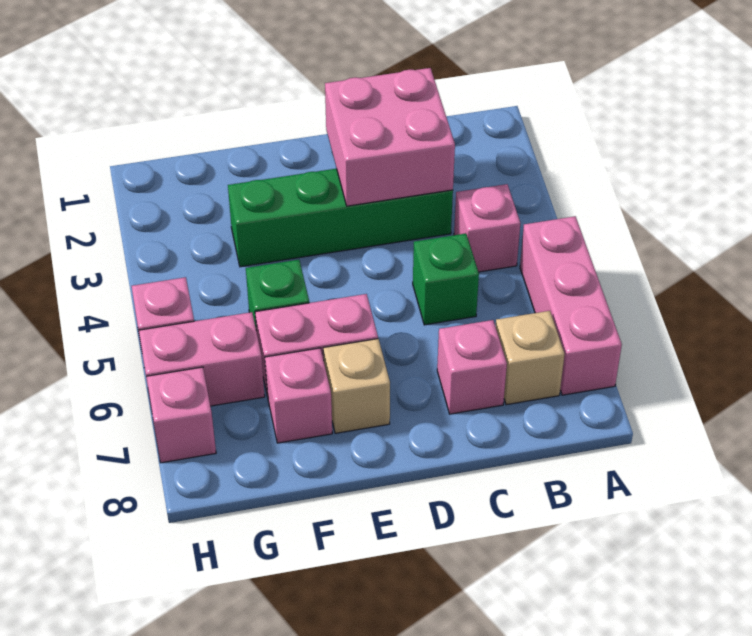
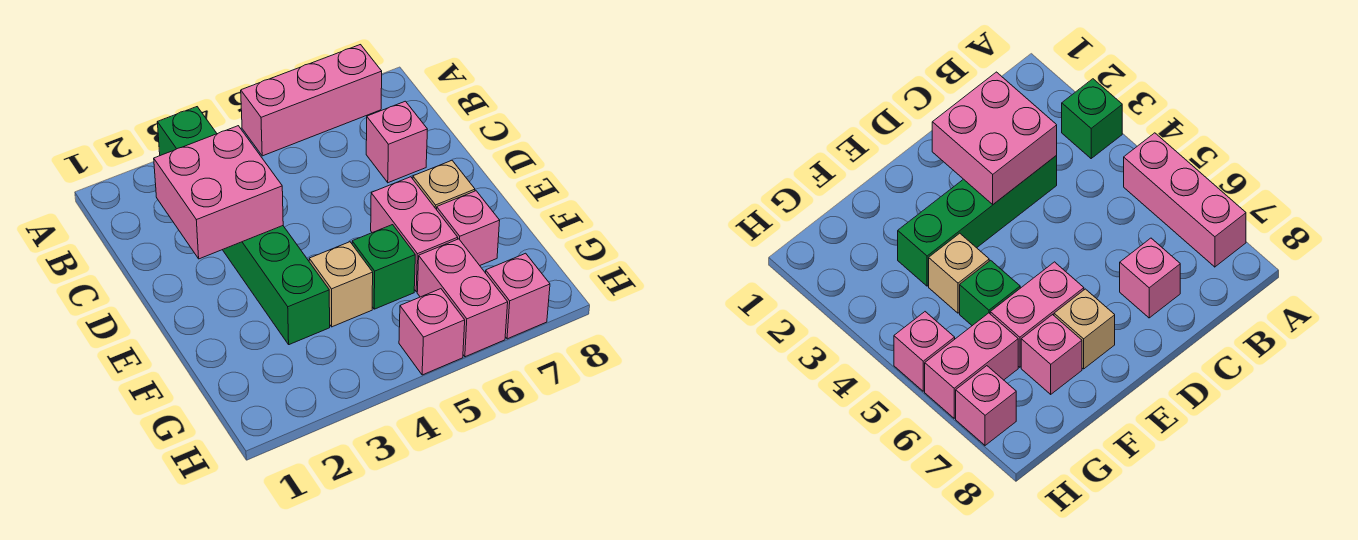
pink brick B4 level 1 -> none
tan brick B7 level 1 -> tan brick F4 level 1
green brick C5 level 1 -> green brick A3 level 1

